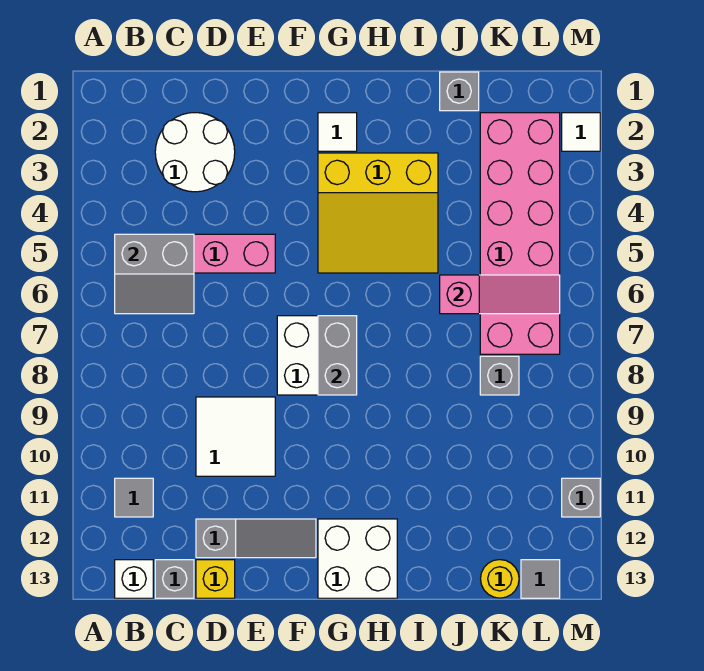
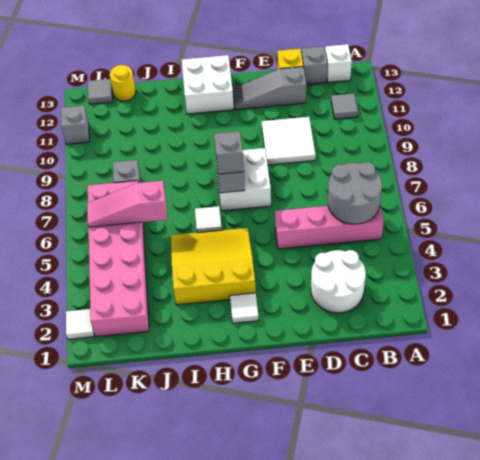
grey slope B5:C6 level 2 top 5 -> grey round brick B5:C6 level 2
none -> white tile H6 level 1
grey brick J1 level 1 -> grey brick G7 level 3

